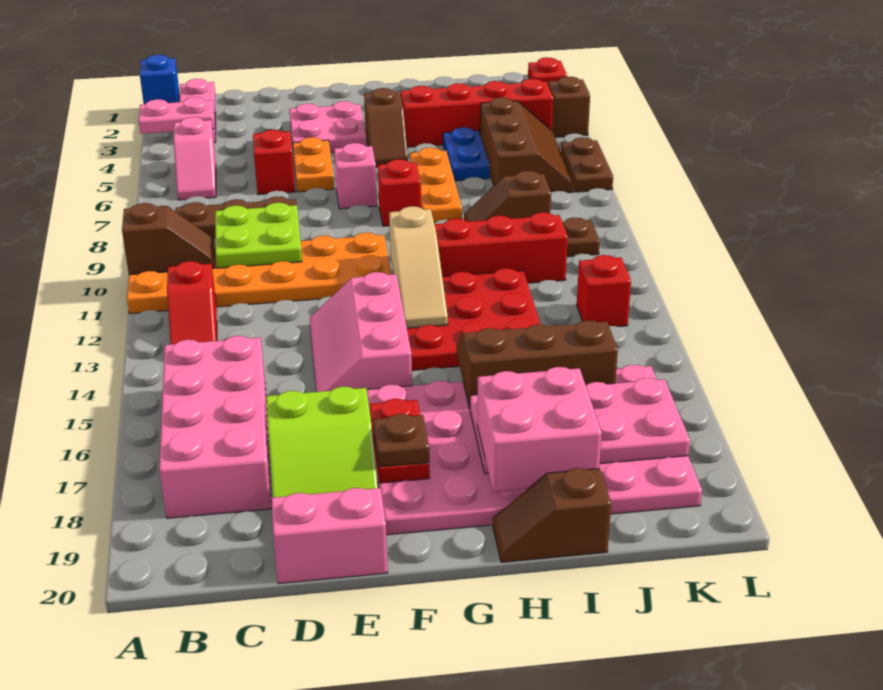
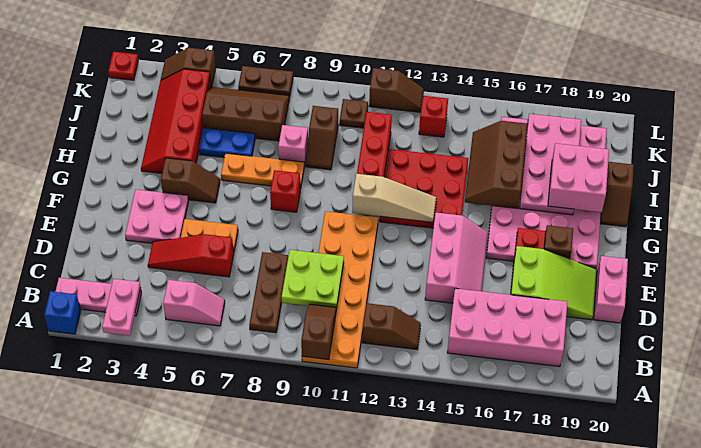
red slope B12:B13 level 1 top 12 -> brown slope B12:B13 level 1 top 12
pink slope E13:F15 level 1 top F -> pink slope D14:F15 level 1 top 14
pink brick F7 level 1 -> pink brick I8 level 1
none -> brown slope L11:L12 level 1 top 11

